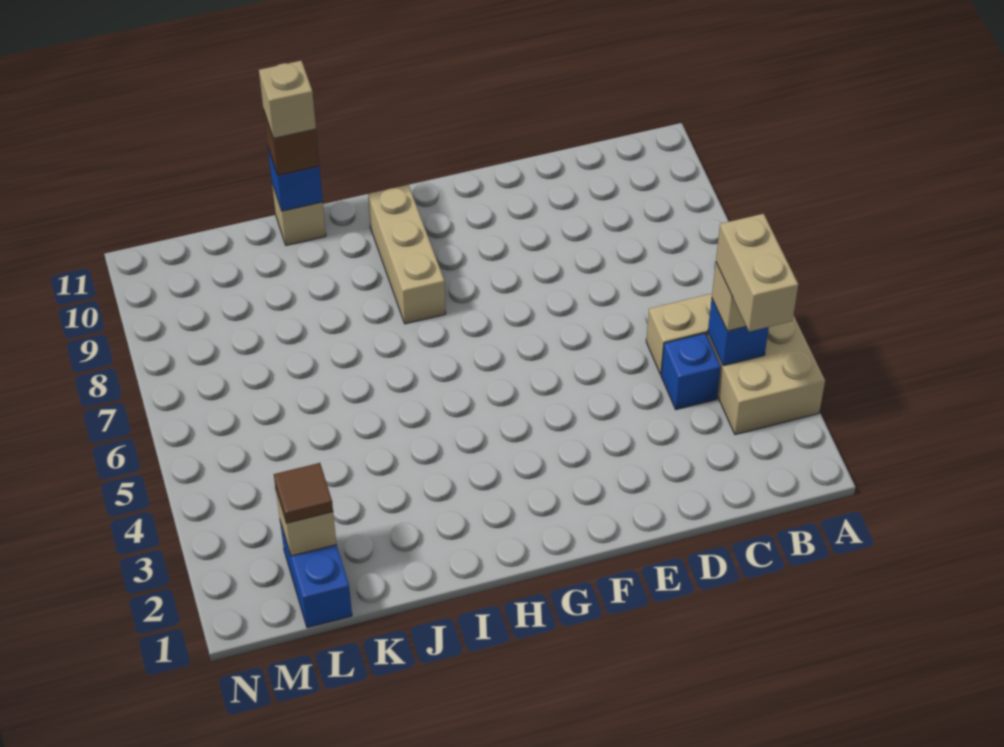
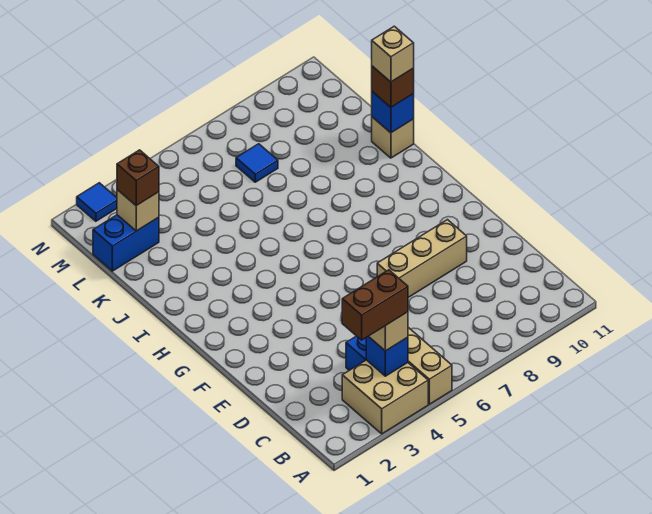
tan brick B3:B4 level 4 -> brown brick B3:B4 level 4
tan brick H8:H10 level 1 -> tan brick E7:E9 level 1
brown tile L2 level 3 -> brown brick L2 level 3
none -> blue tile L7 level 1
none -> blue tile N2 level 1

